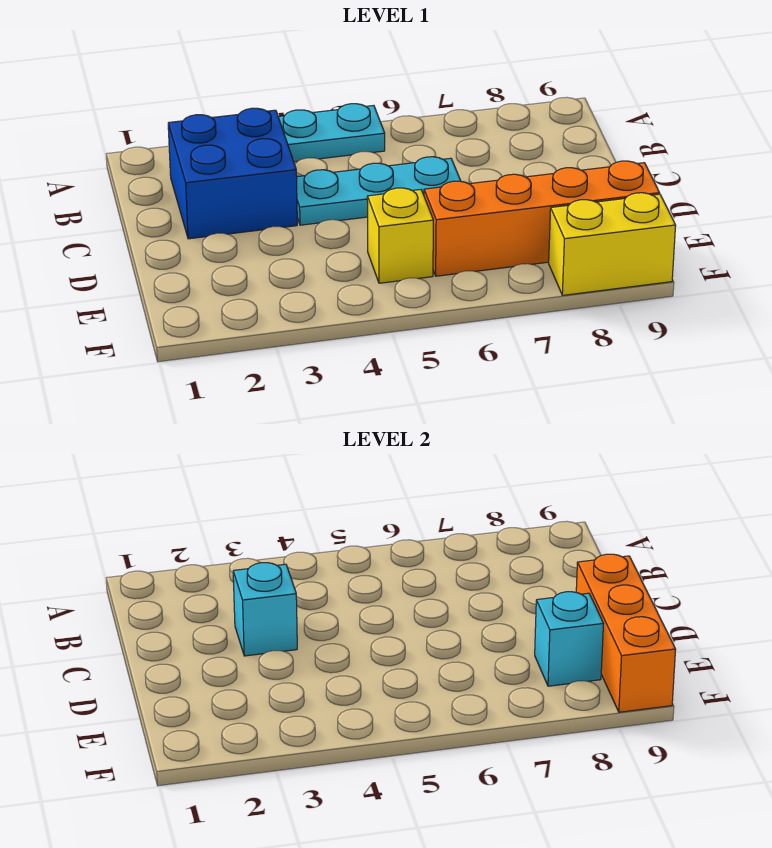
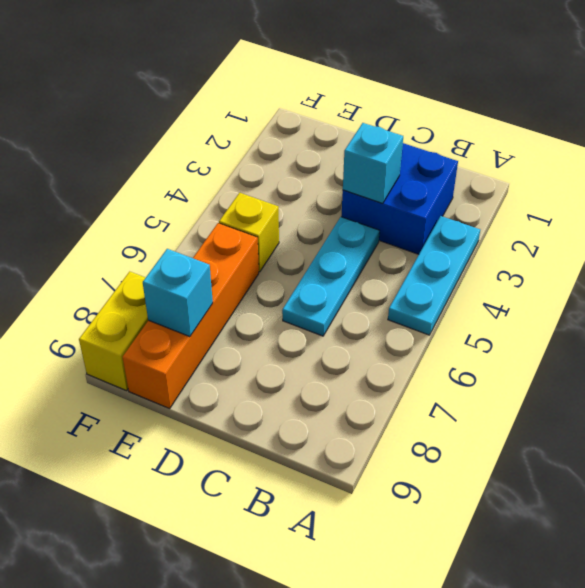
orange brick D9:F9 level 2 -> none

